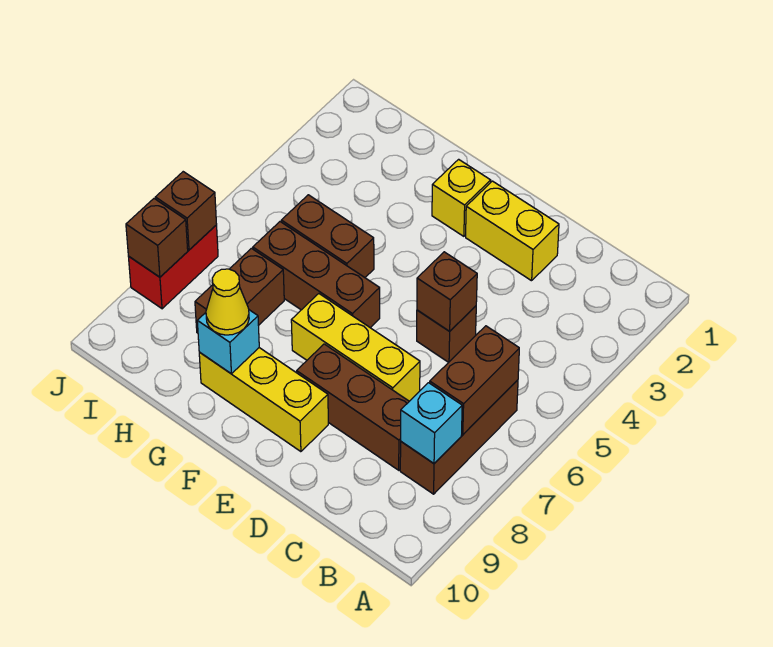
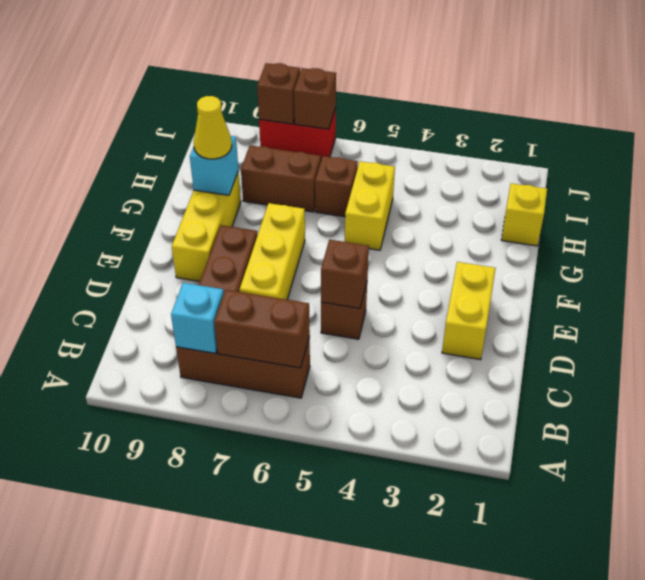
yellow brick F2 level 1 -> yellow brick H1 level 1
brown brick F6:H6 level 1 -> brown brick H6 level 1
brown brick G5:H5 level 1 -> yellow brick G5:H5 level 1

